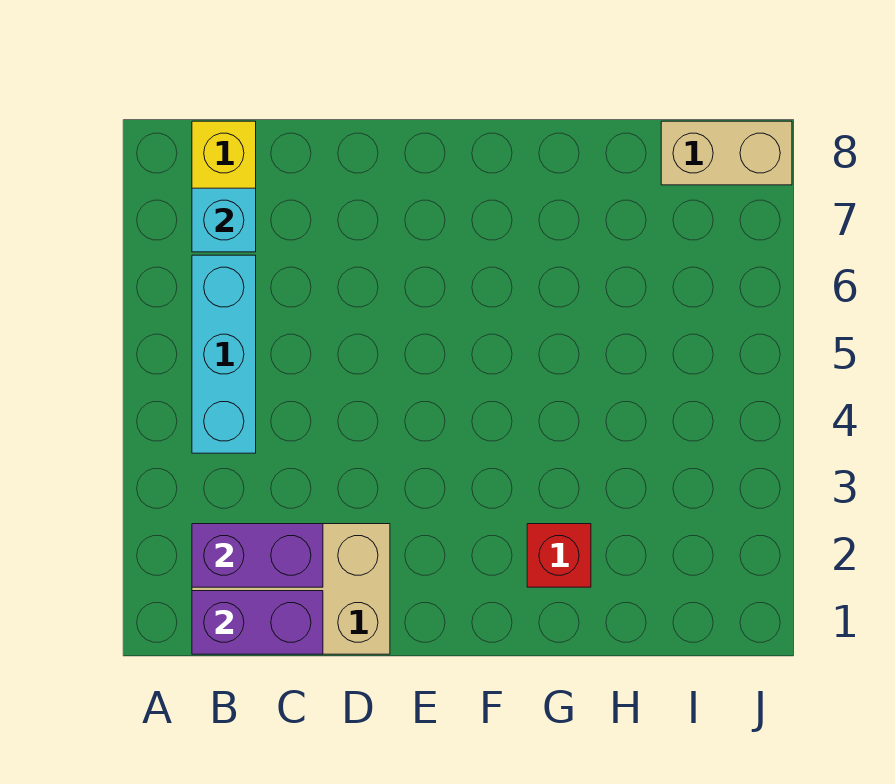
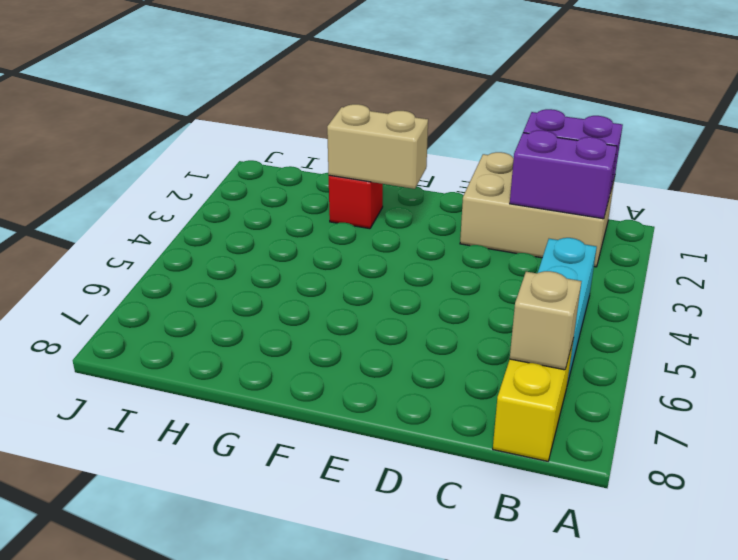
cyan brick B7 level 2 -> tan brick B7 level 2
tan brick I8:J8 level 1 -> tan brick F2:G2 level 2

